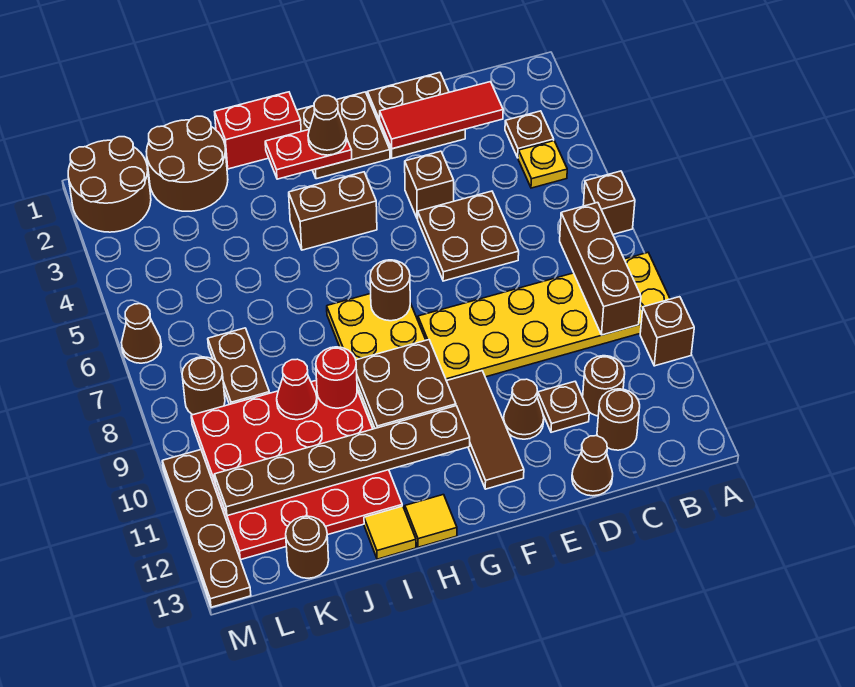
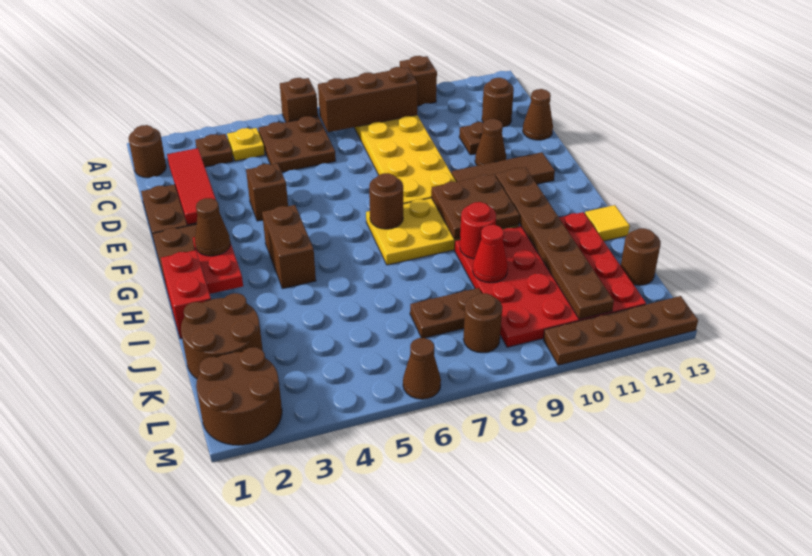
brown round brick C11 level 1 -> brown round brick B1 level 1
brown plate D5:E6 level 1 -> brown plate B5:C6 level 1
yellow tile H13 level 1 -> none

